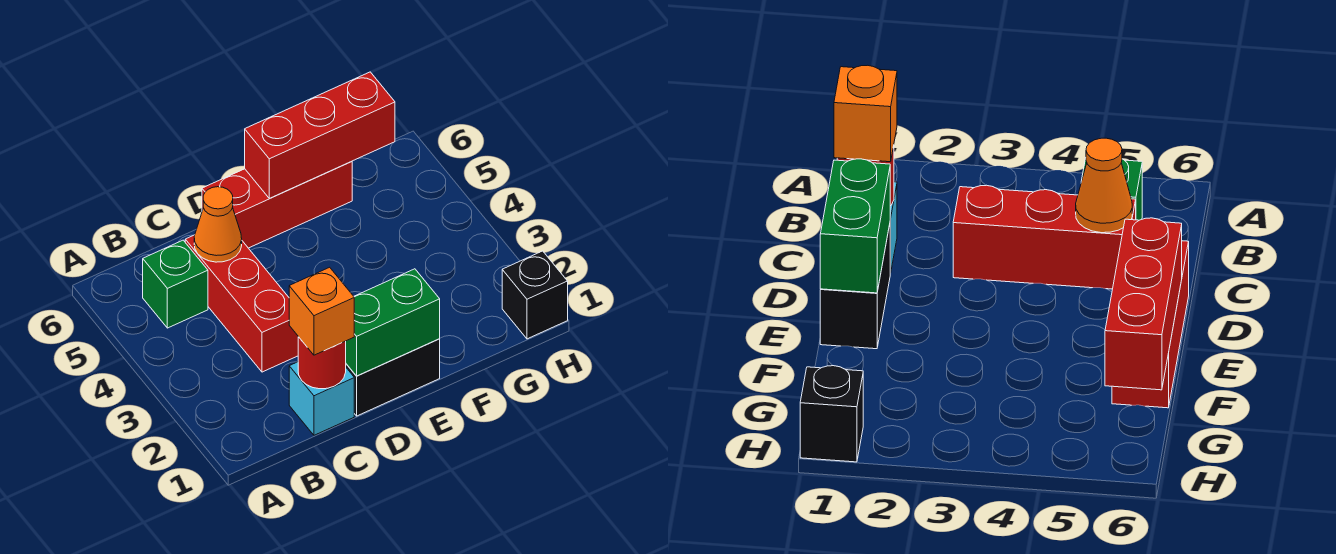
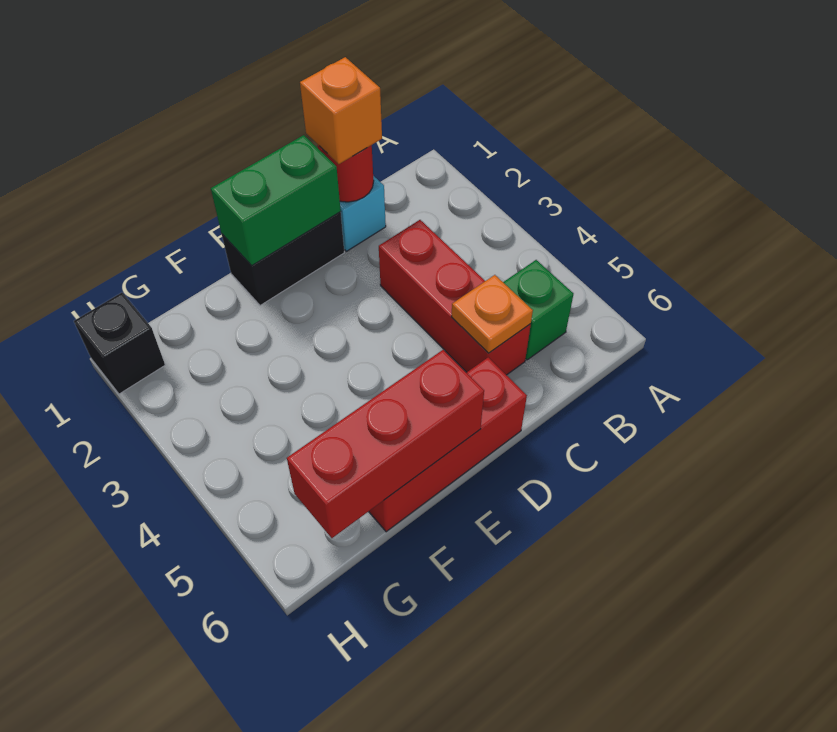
orange cone C5 level 2 -> orange plate C5 level 2

